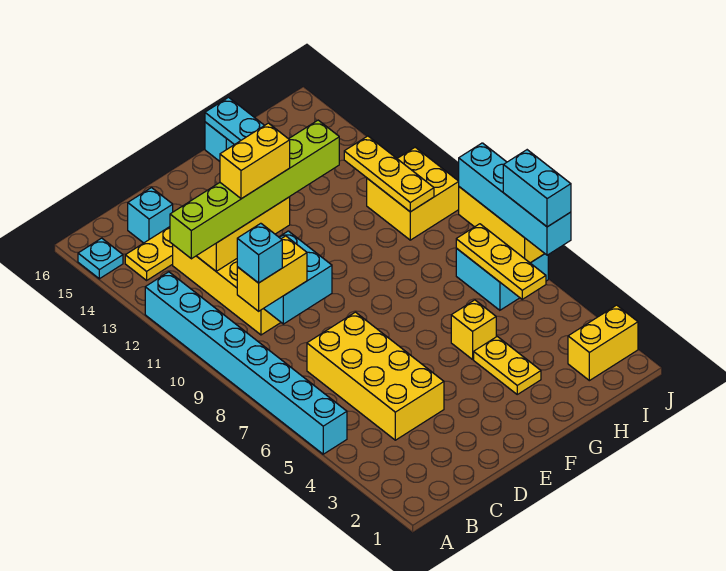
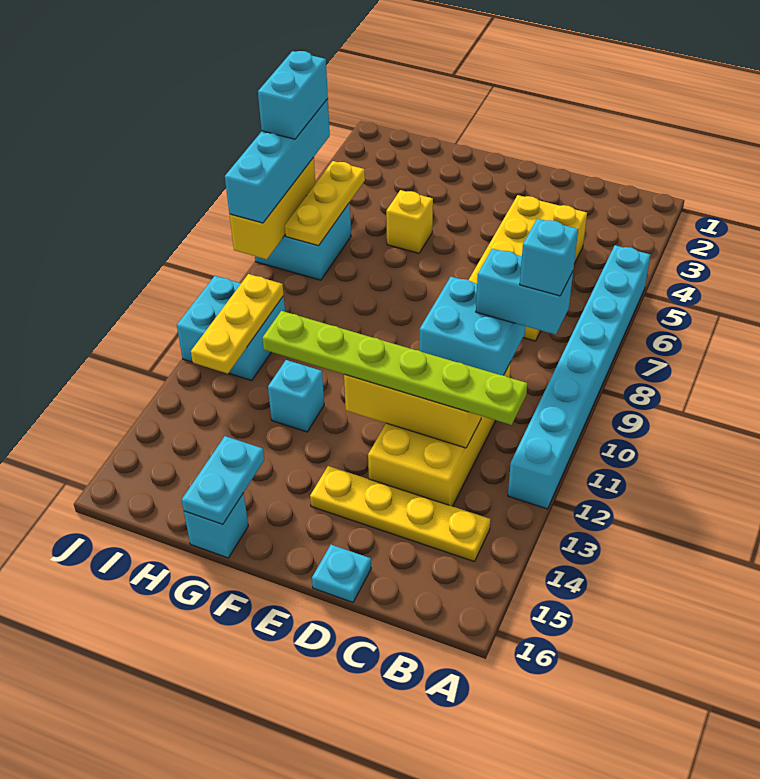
cyan plate A15 level 1 -> cyan plate D16 level 1
yellow brick B9:C9 level 3 -> cyan brick B9:C9 level 3
lime brick B12:G12 level 3 -> lime plate B12:G12 level 3
cyan brick C15 level 1 -> cyan brick G12 level 1
yellow brick D12:E12 level 4 -> none
yellow plate G3:G4 level 1 -> none
yellow brick I2:J2 level 1 -> none
yellow brick I10:J11 level 1 -> cyan brick I10:J11 level 1

